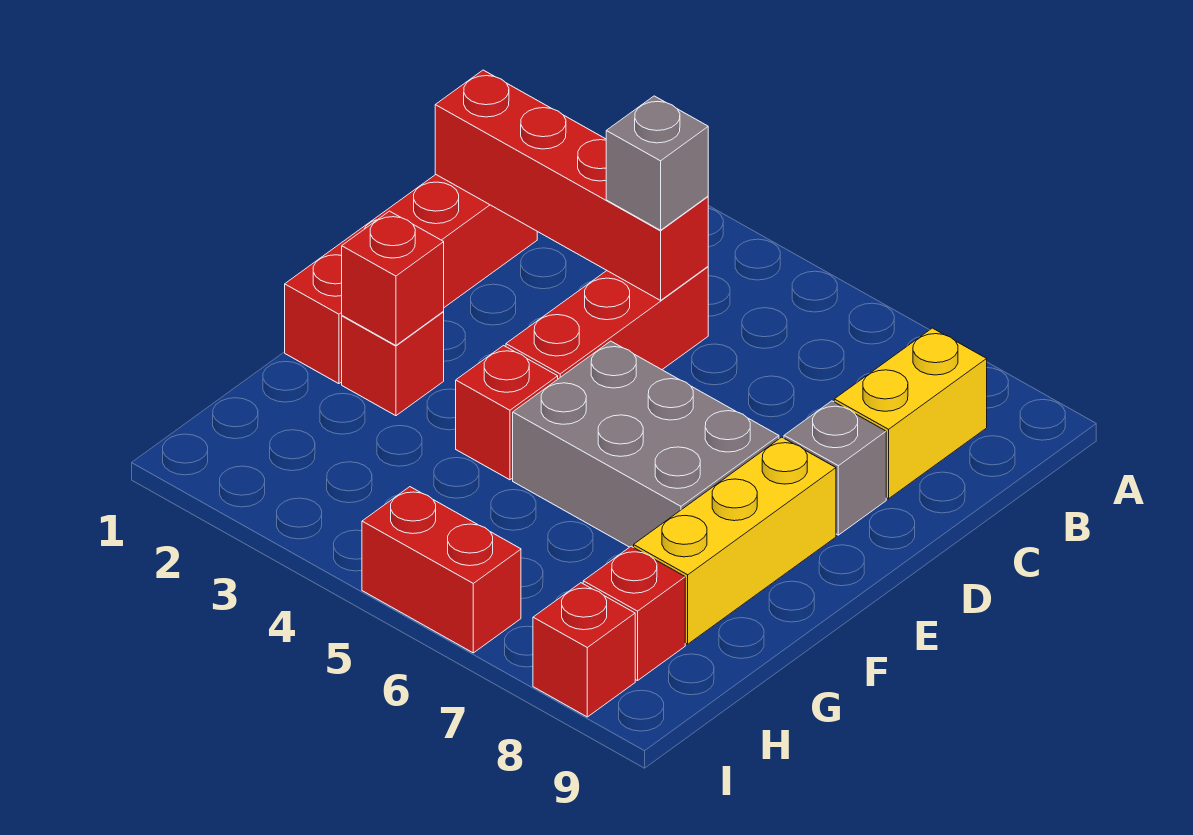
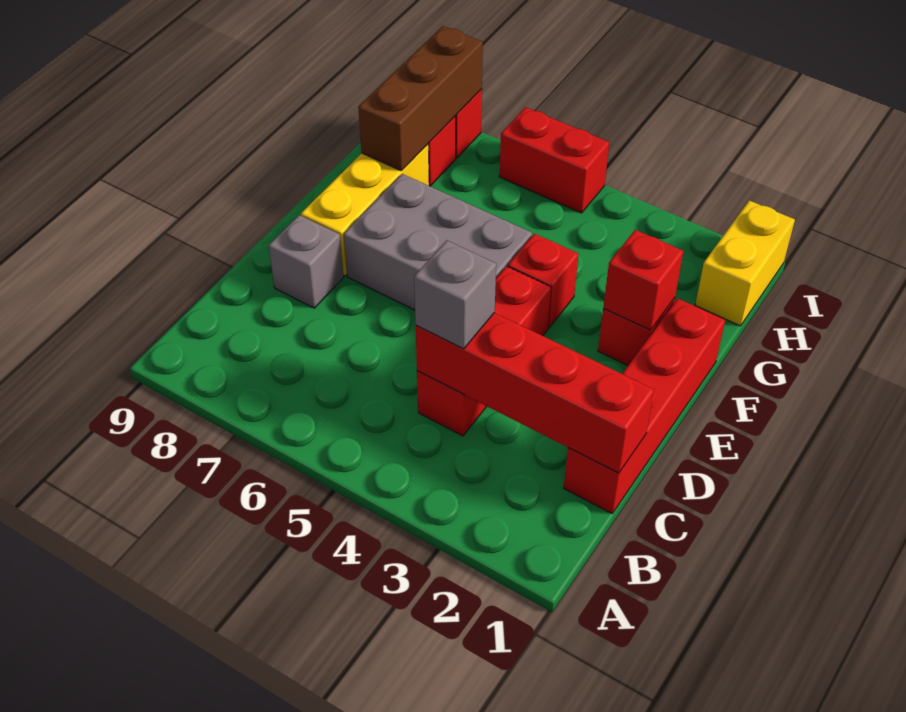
yellow brick B8:C8 level 1 -> yellow brick H1:I1 level 1
none -> brown brick G8:I8 level 2

